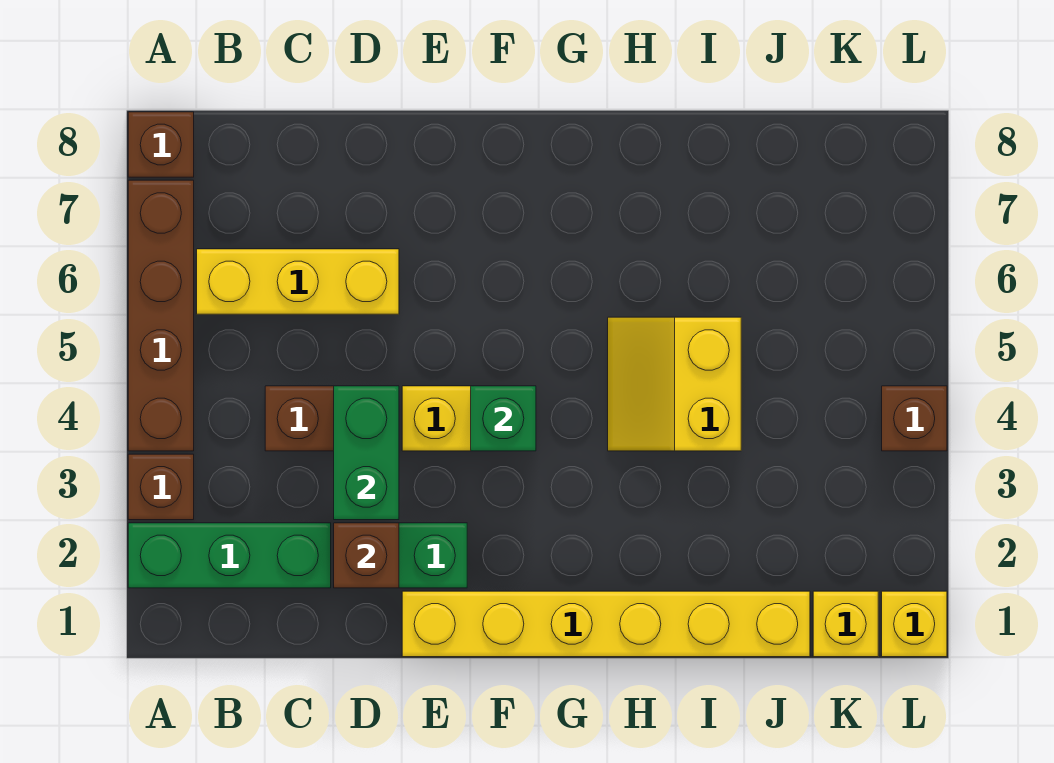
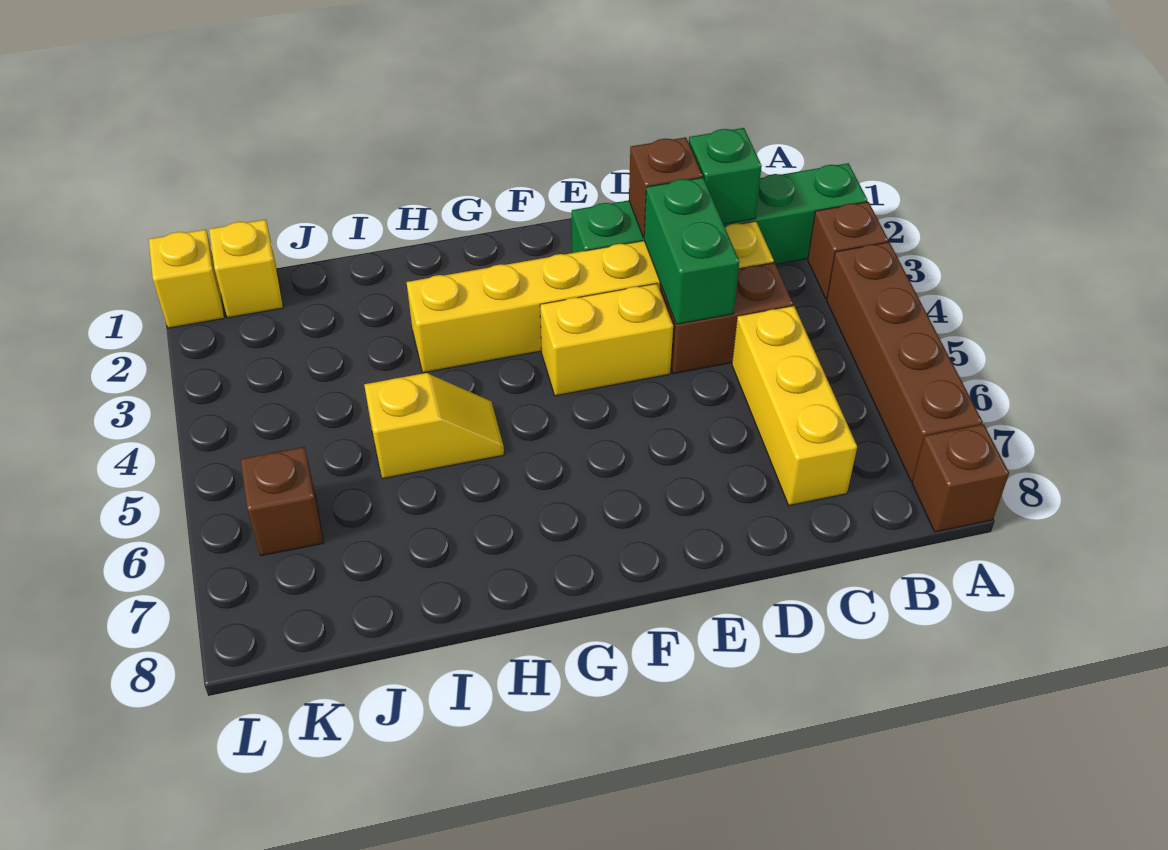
yellow brick B6:D6 level 1 -> yellow brick C5:C7 level 1
yellow brick E1:J1 level 1 -> yellow brick C3:H3 level 1
green brick F4 level 2 -> green brick C2 level 2
yellow slope H4:I5 level 1 top I -> yellow slope H5:I5 level 1 top I
brown brick L4 level 1 -> brown brick K6 level 1

